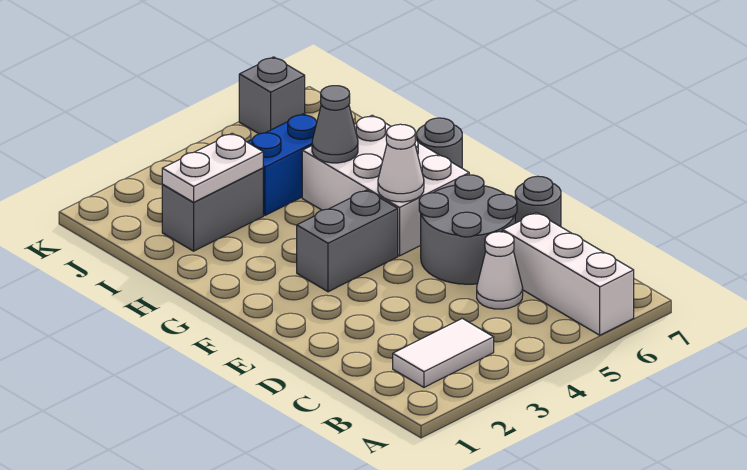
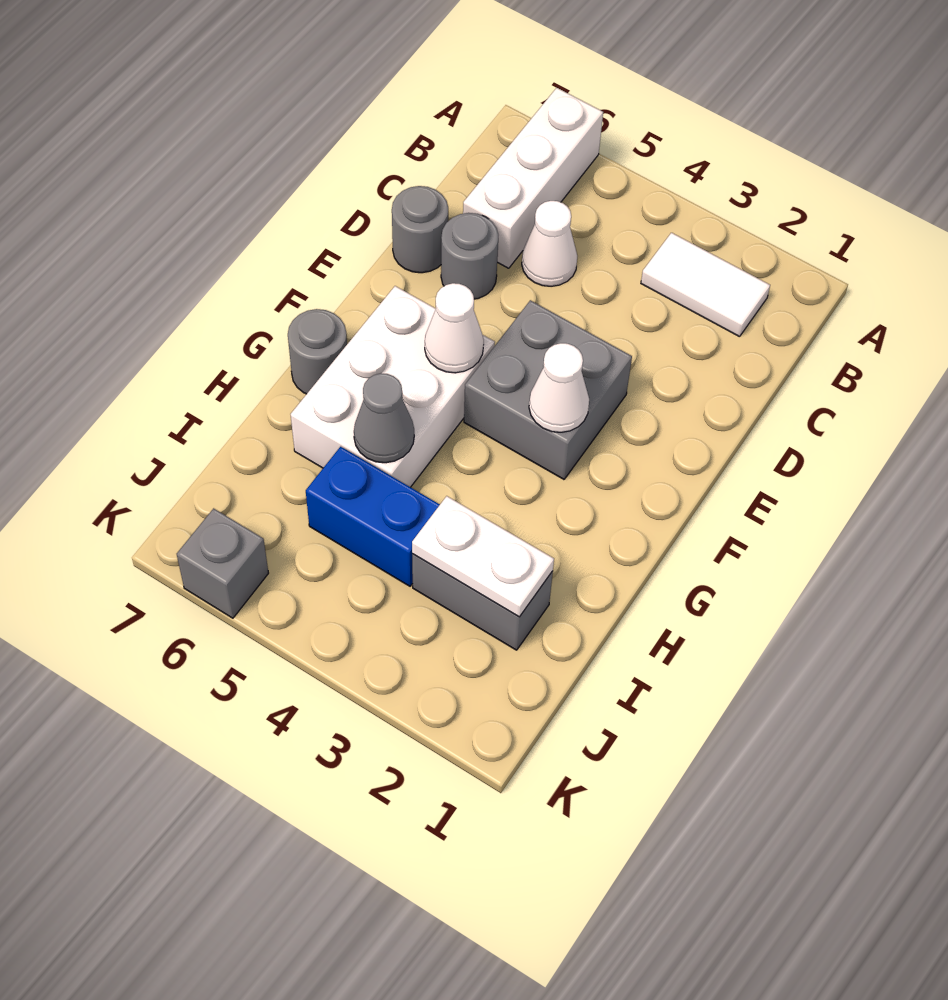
grey round brick D5:E6 level 1 -> grey round brick D6 level 1
grey brick F3:F4 level 1 -> grey brick E3:F4 level 1
none -> white cone F3 level 2

